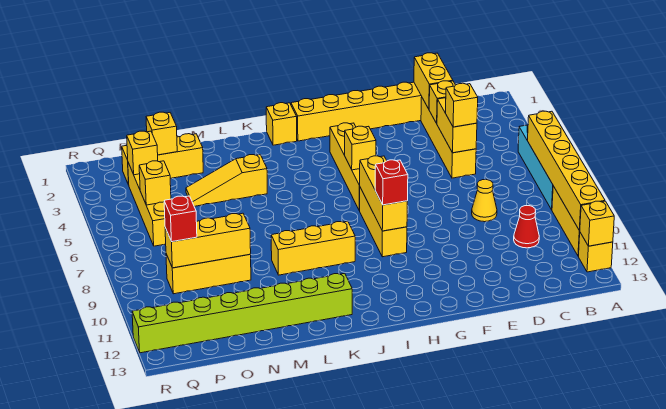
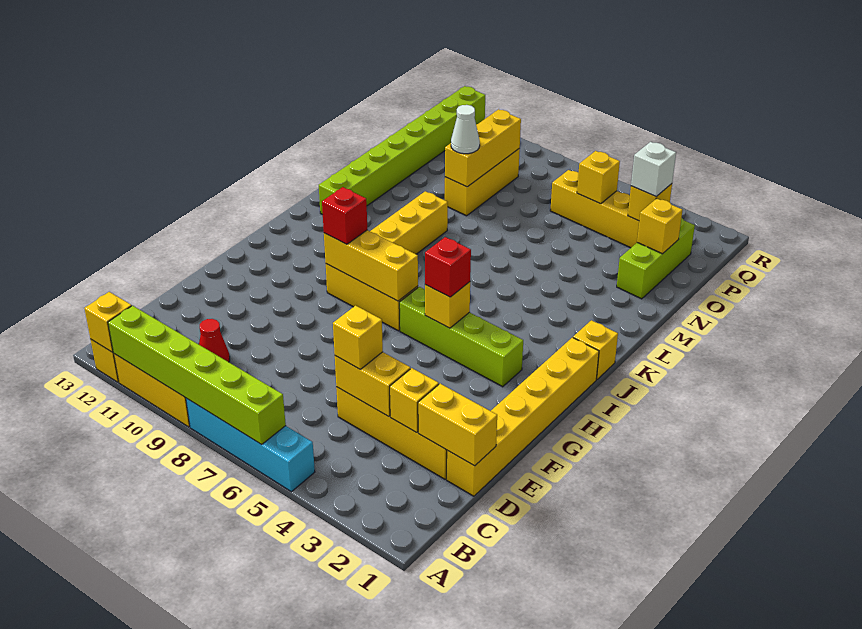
yellow brick A6:A11 level 2 -> lime brick A6:A11 level 2
yellow cone D8 level 1 -> none
yellow brick H3:H6 level 1 -> lime brick H3:H6 level 1
yellow slope L4:N4 level 1 top L -> none
yellow brick N2:P2 level 1 -> lime brick N2:P2 level 1
none -> white cone N9 level 3
none -> white brick P3 level 3
red brick P9 level 3 -> red brick H5 level 3

